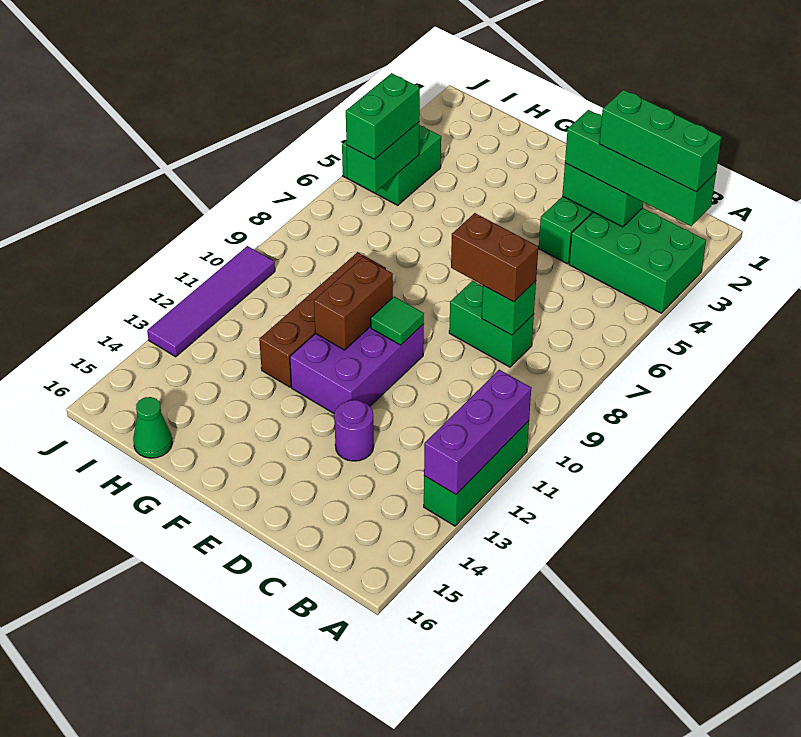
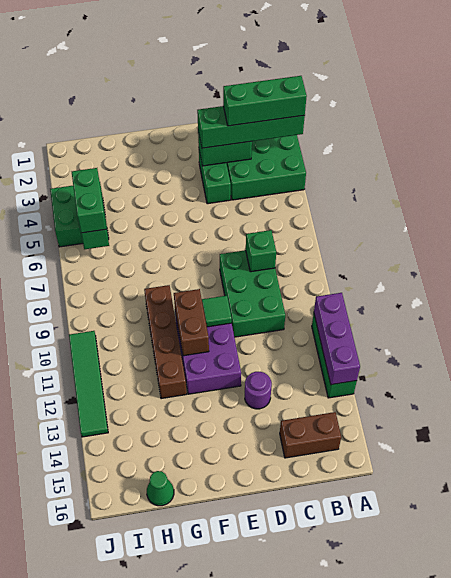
green brick C8:D8 level 1 -> green brick C8:D10 level 1
brown brick C8:D8 level 3 -> brown brick B15:C15 level 1
purple tile J10:J13 level 1 -> green tile J10:J13 level 1

